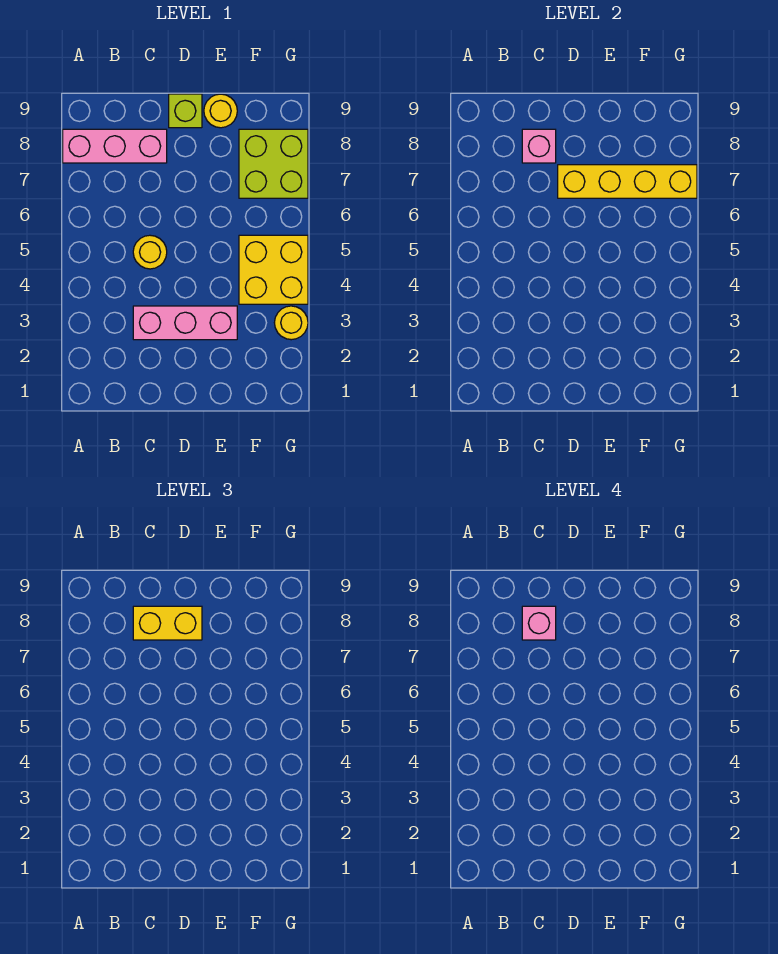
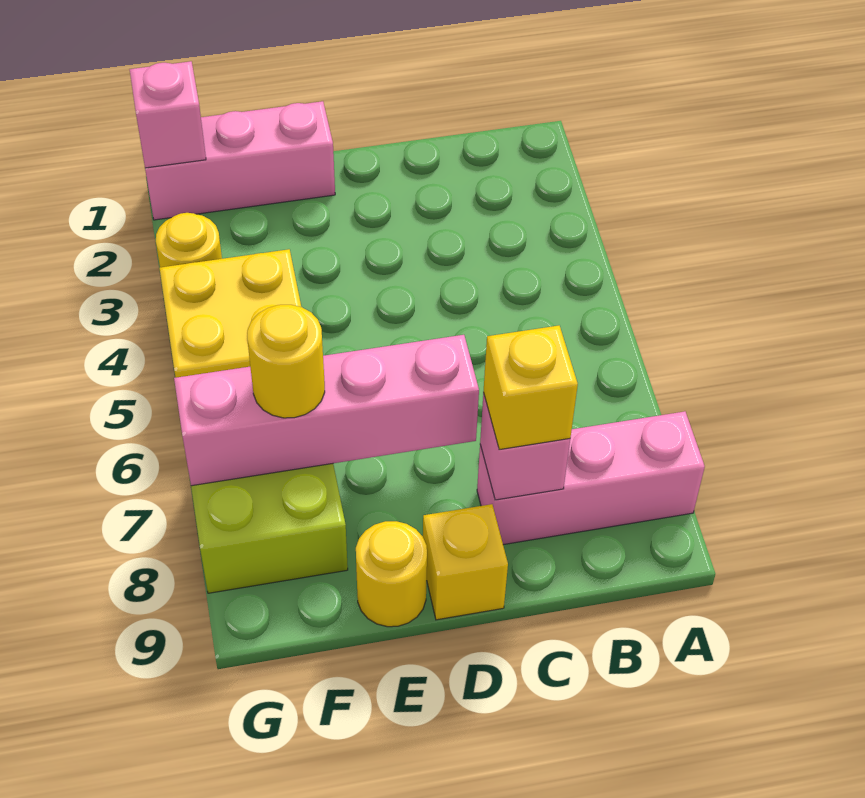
pink brick C3:E3 level 1 -> pink brick E1:G1 level 1
yellow round brick C5 level 1 -> yellow round brick F7 level 3
yellow brick C8:D8 level 3 -> yellow brick C8 level 3
pink brick C8 level 4 -> pink brick G1 level 2
yellow brick D7:G7 level 2 -> pink brick D7:G7 level 2
lime brick D9 level 1 -> yellow brick D9 level 1

